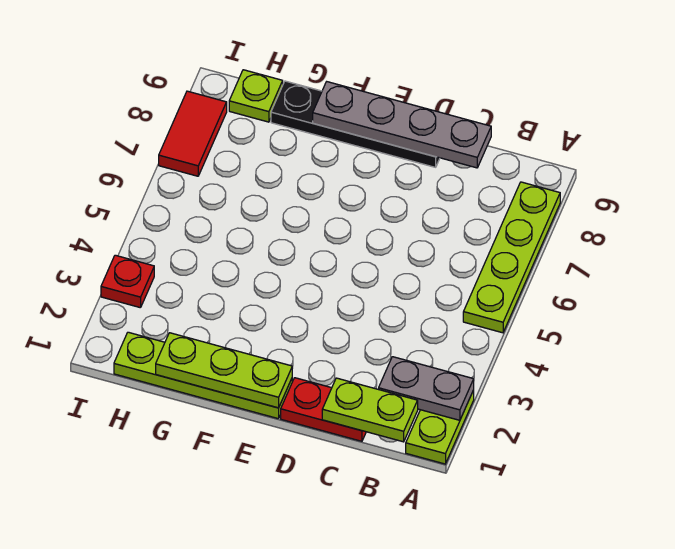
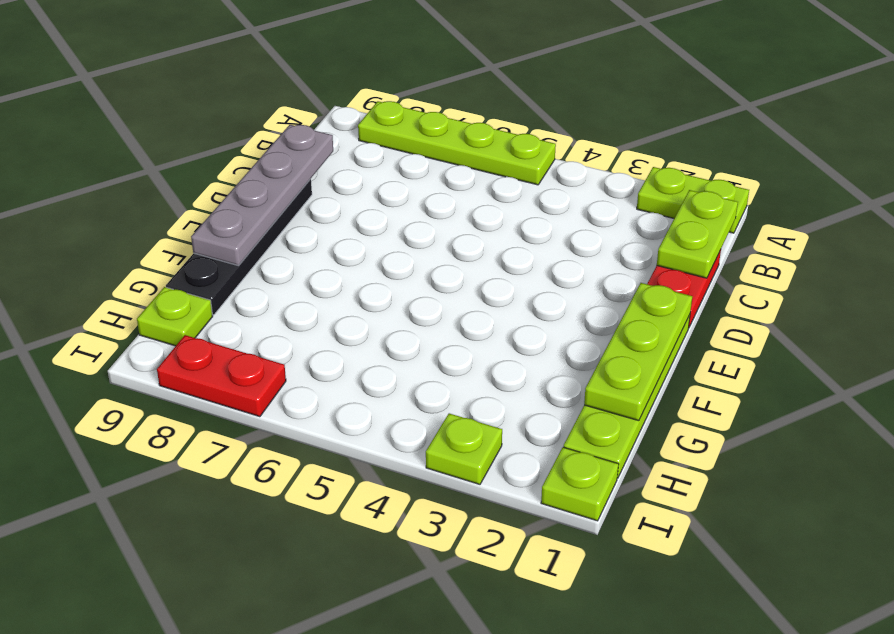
grey plate A2:B2 level 2 -> none
none -> lime plate I1 level 1
red plate I3 level 1 -> lime plate I3 level 1
red tile I7:I8 level 1 -> red plate I7:I8 level 1

